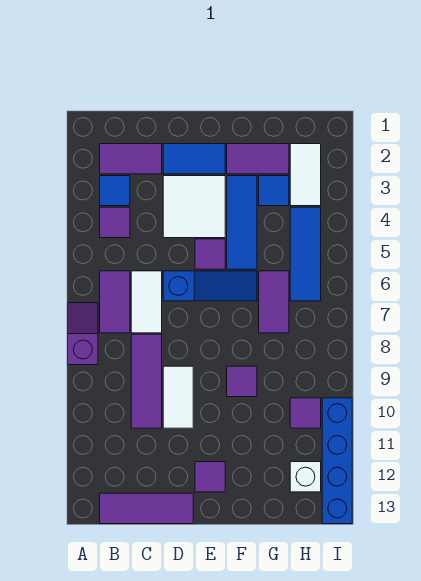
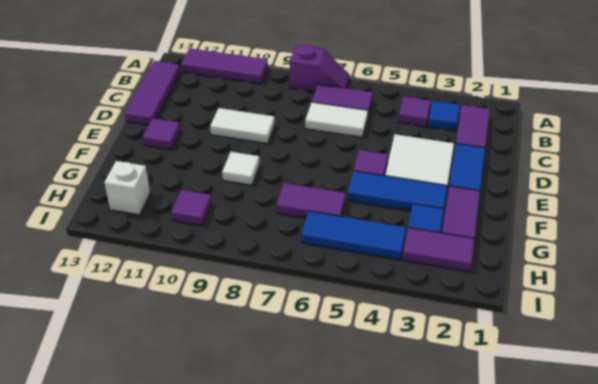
purple tile C8:C10 level 1 -> purple tile A10:A12 level 1
blue slope D6:F6 level 1 top D -> none
purple tile F9 level 1 -> white tile F9 level 1
white tile H2:H3 level 1 -> purple tile H2:H3 level 1
blue brick I10:I13 level 1 -> none

